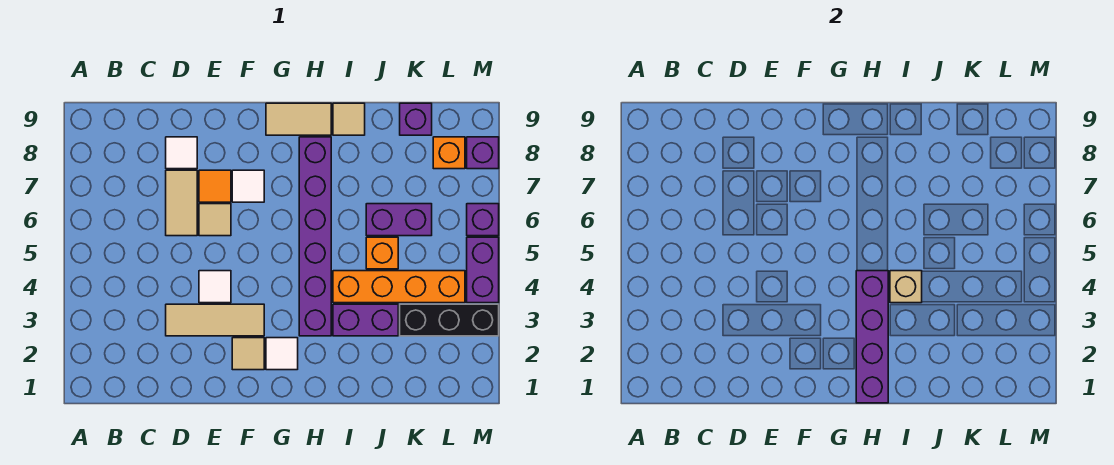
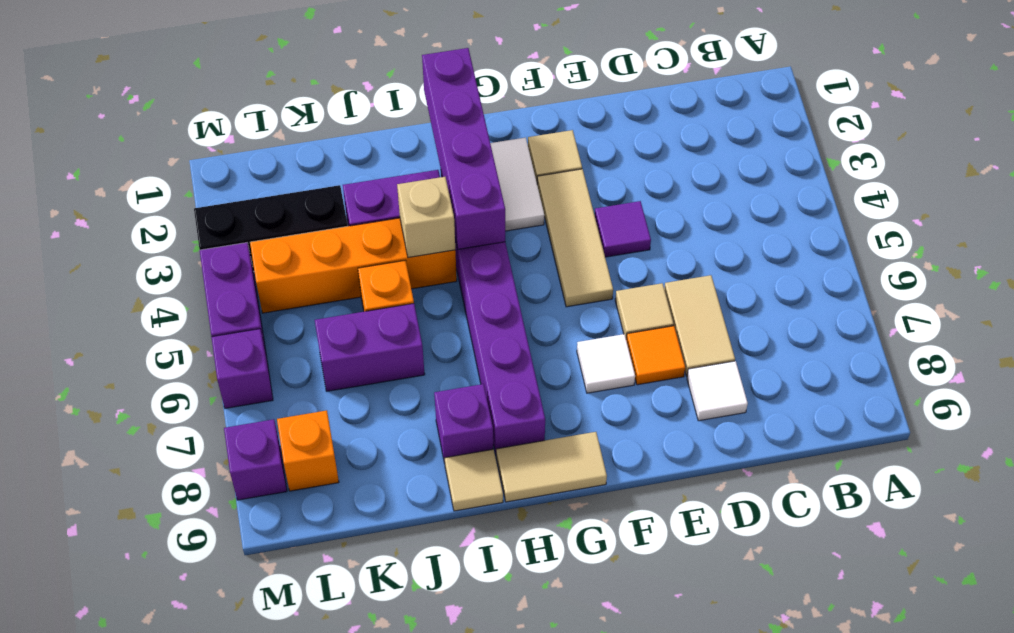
tan tile D3:F3 level 1 -> tan tile F3:F5 level 1
white tile E4 level 1 -> purple tile E4 level 1
white tile G2 level 1 -> white tile G2:G3 level 1
purple brick K9 level 1 -> purple brick I8 level 1

